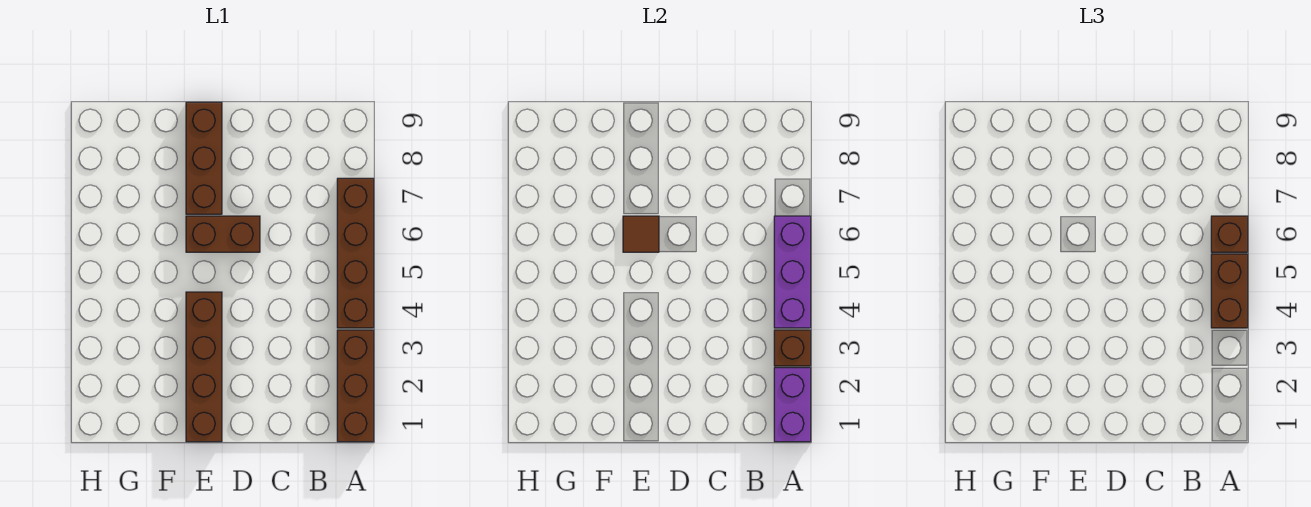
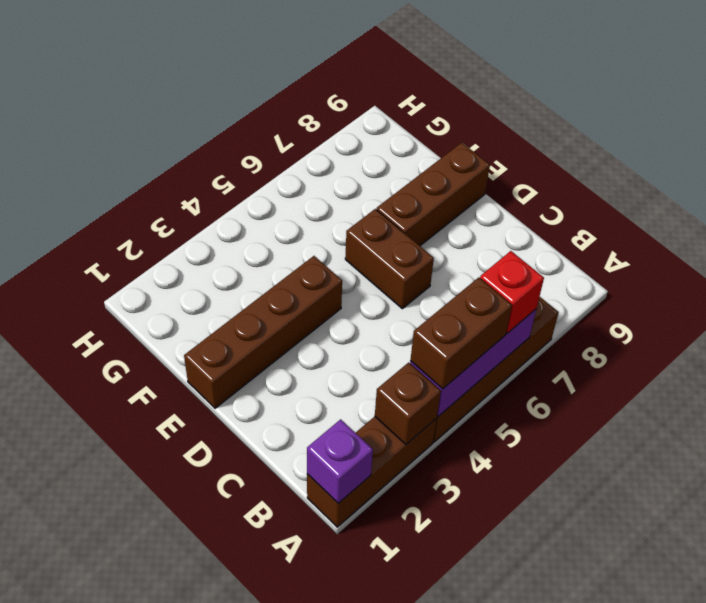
purple brick A1:A2 level 2 -> purple brick A1 level 2
brown brick A6 level 3 -> red brick A6 level 3
brown tile E6 level 2 -> none

